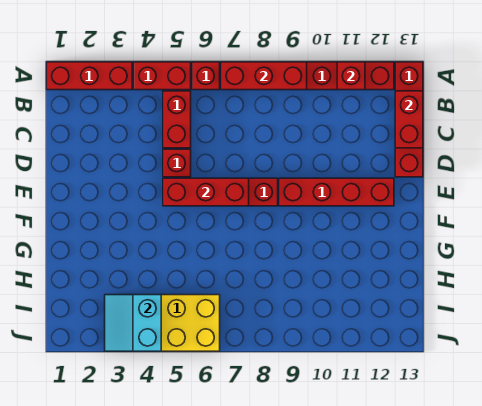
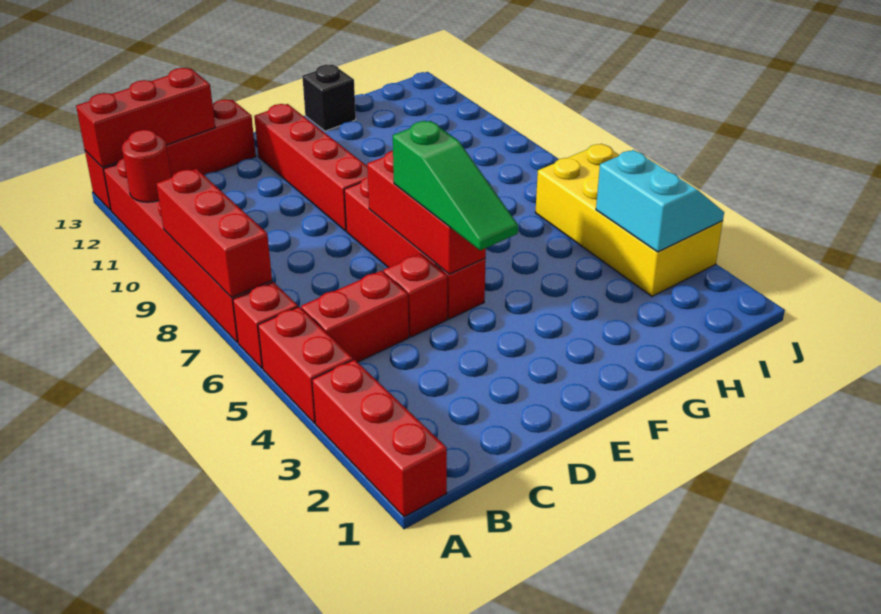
red brick A11 level 2 -> red round brick A11 level 2
red brick B13:C13 level 2 -> red brick A13:C13 level 2
none -> green slope E4:E6 level 3 top 6
none -> black brick G13 level 1
cyan slope I3:J4 level 2 top 4 -> cyan slope I3:J4 level 2 top I

